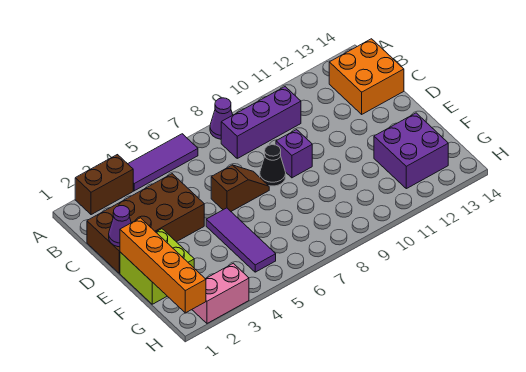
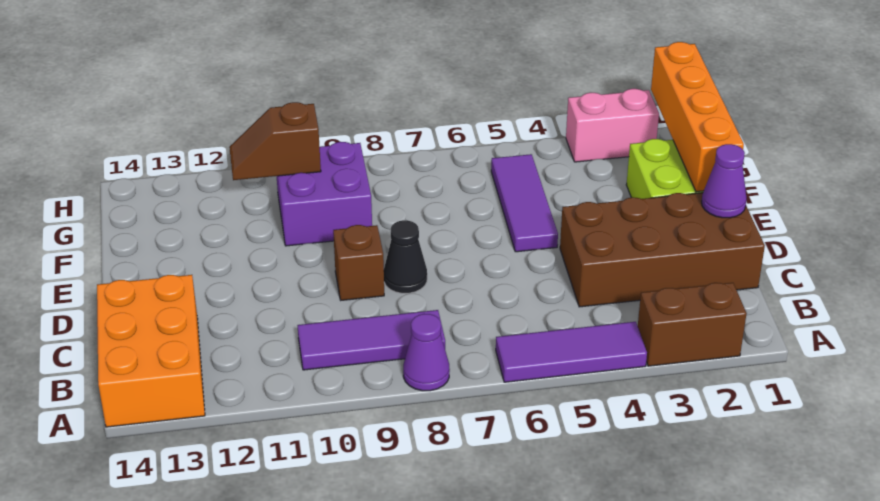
purple brick B8:B10 level 1 -> purple tile B8:B10 level 1
orange brick B13:C14 level 1 -> orange brick A13:C14 level 1
brown slope D6:D7 level 1 top 6 -> brown slope G10:G11 level 2 top 10
purple brick D9 level 1 -> brown brick D9 level 1
purple brick F12:G13 level 1 -> purple brick F9:G10 level 1

